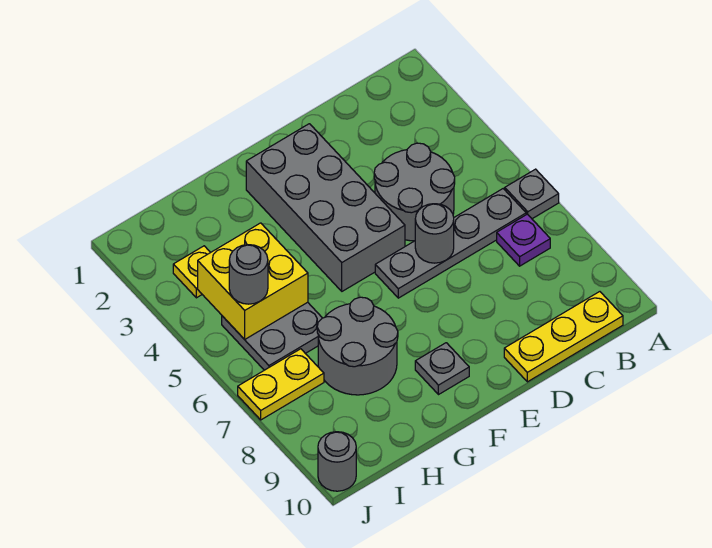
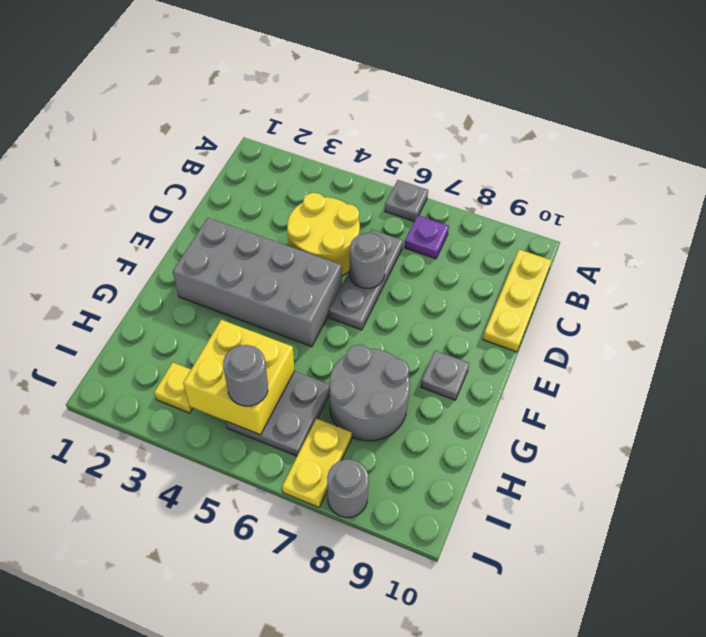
grey plate B6:E6 level 1 -> grey plate C6:E6 level 1
grey round brick C4:D5 level 1 -> yellow round brick C4:D5 level 1
grey round brick J10 level 1 -> grey round brick J8 level 1

